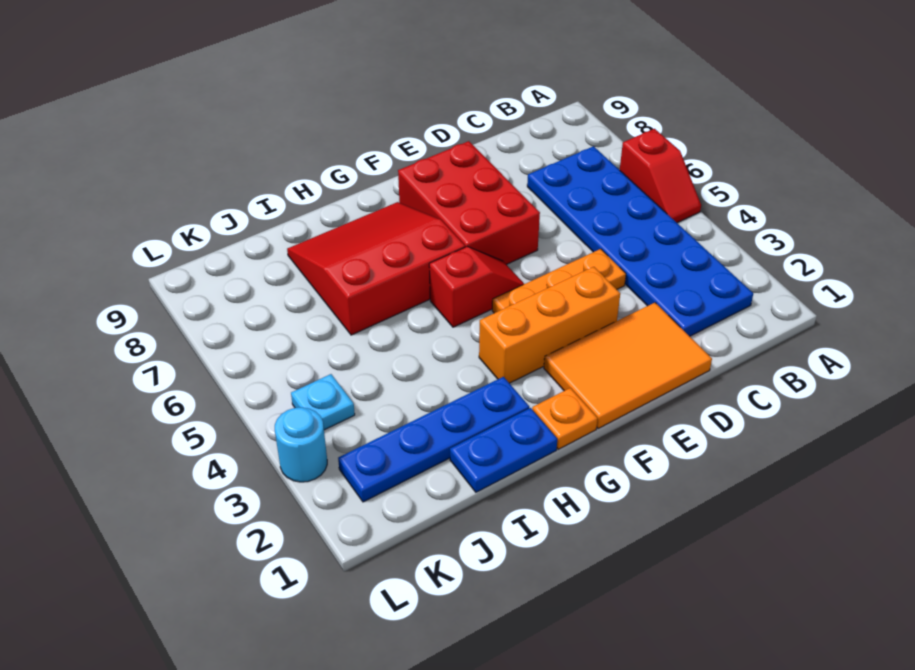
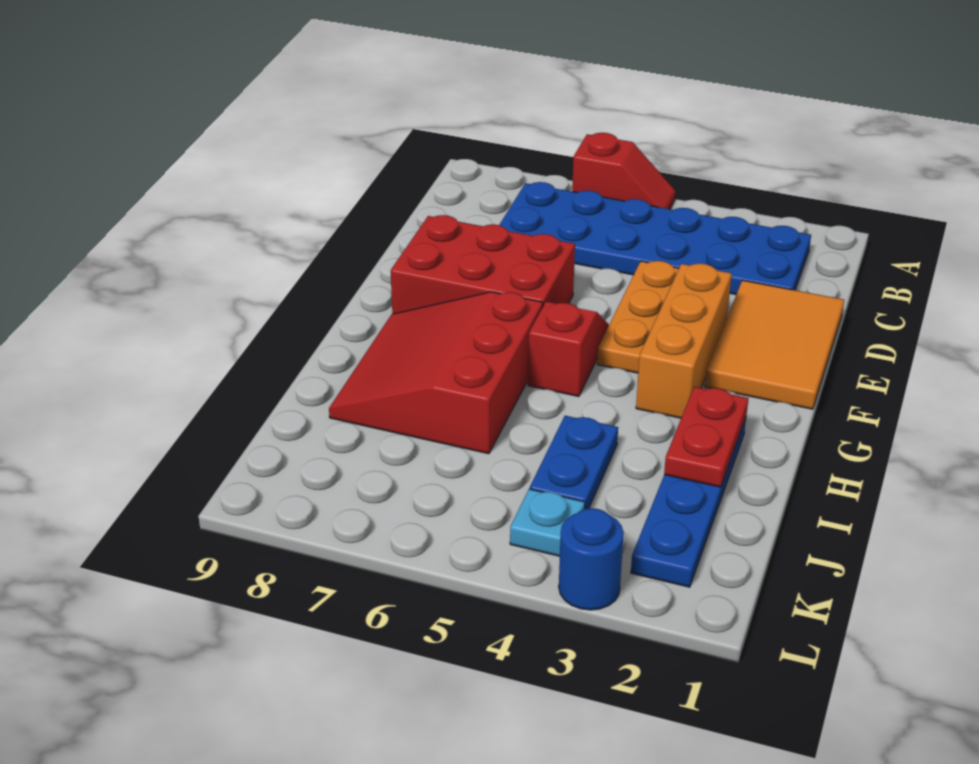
orange plate G1 level 1 -> none
blue plate H1:I1 level 1 -> blue plate I4:J4 level 1
none -> red plate H2:I2 level 2
cyan round brick L3 level 1 -> blue round brick L3 level 1

